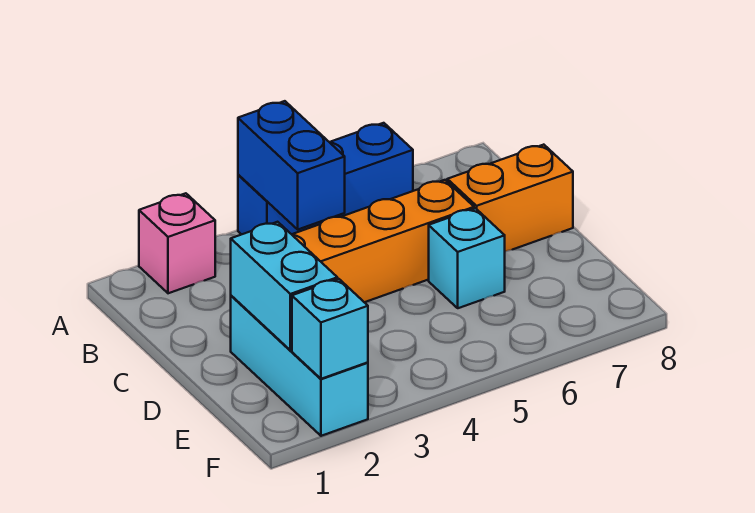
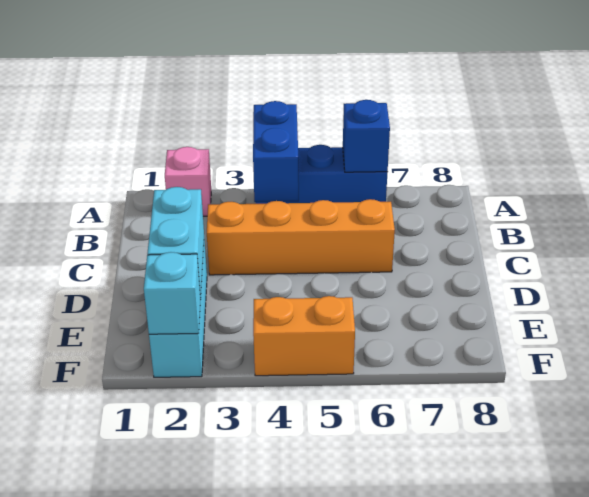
none -> blue brick A6 level 2
orange brick C7:C8 level 1 -> orange brick F4:F5 level 1
cyan brick D6 level 1 -> none

